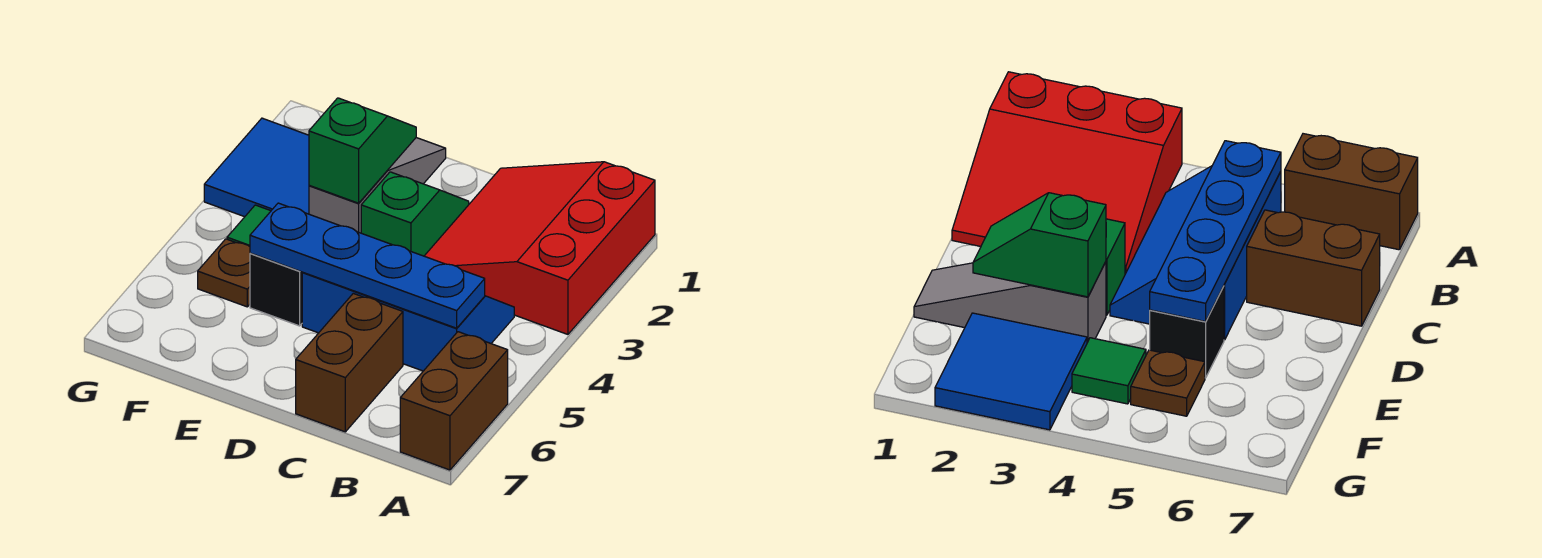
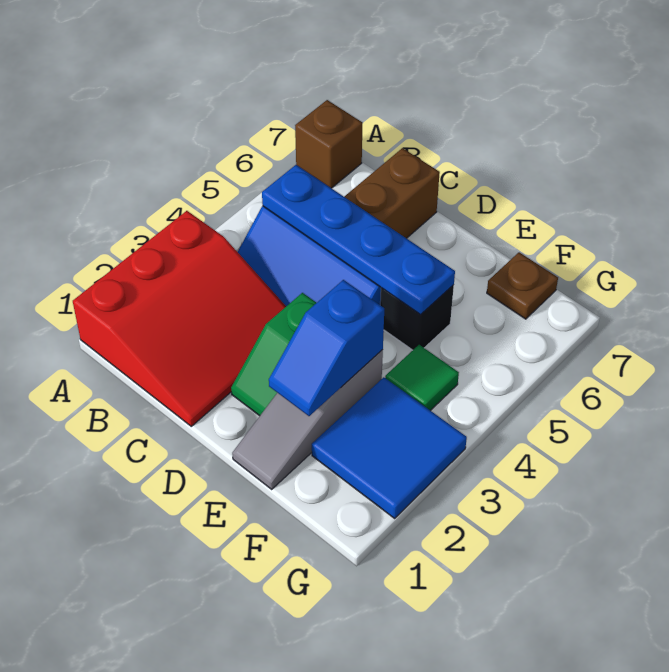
brown brick A6:A7 level 1 -> brown brick A7 level 1
green slope E2:E3 level 2 top 3 -> blue slope E2:E3 level 2 top 3
brown plate F5 level 1 -> brown plate F7 level 1

